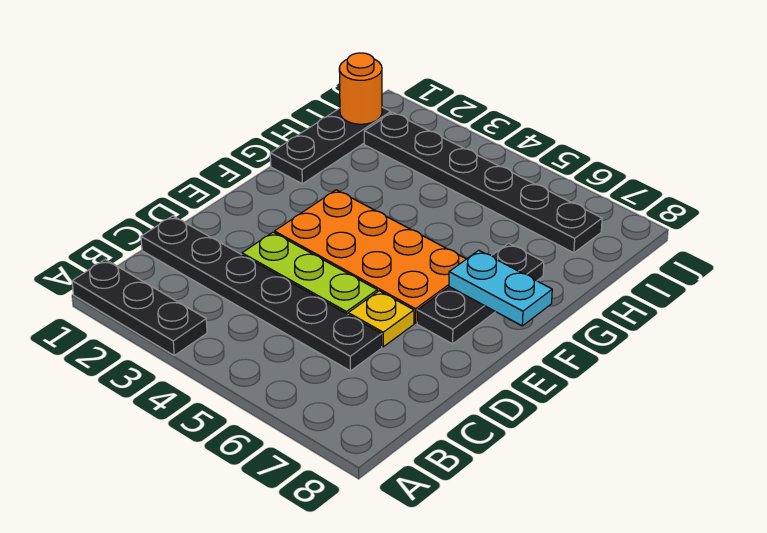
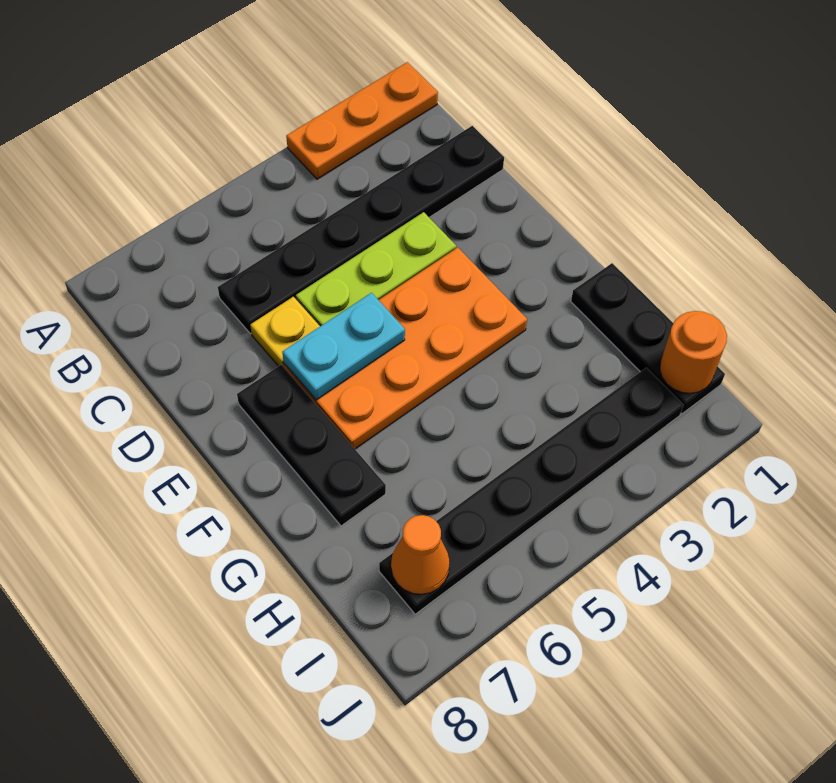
black plate A1:A3 level 1 -> orange plate A1:A3 level 1
cyan plate F7:F8 level 2 -> cyan plate E5:E6 level 2
none -> orange cone I7 level 2

